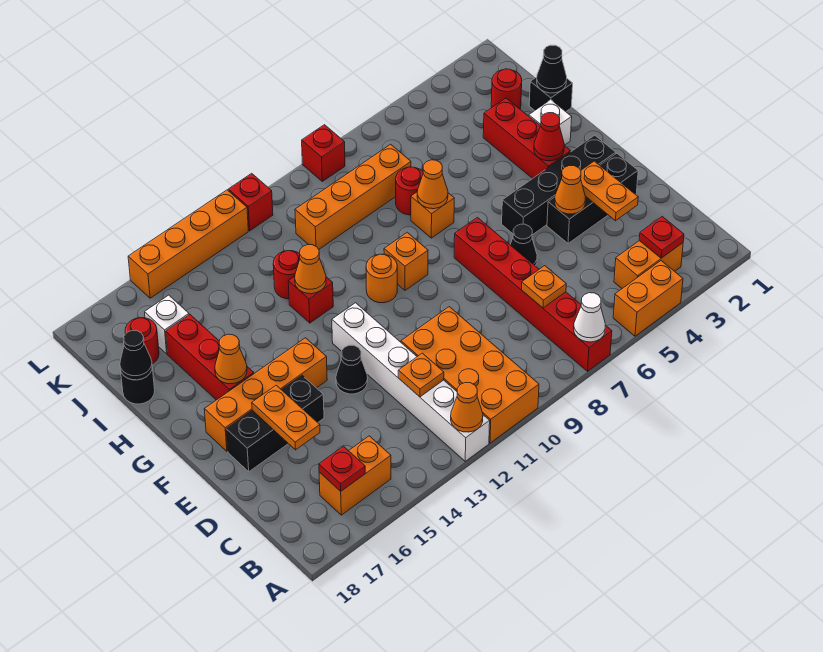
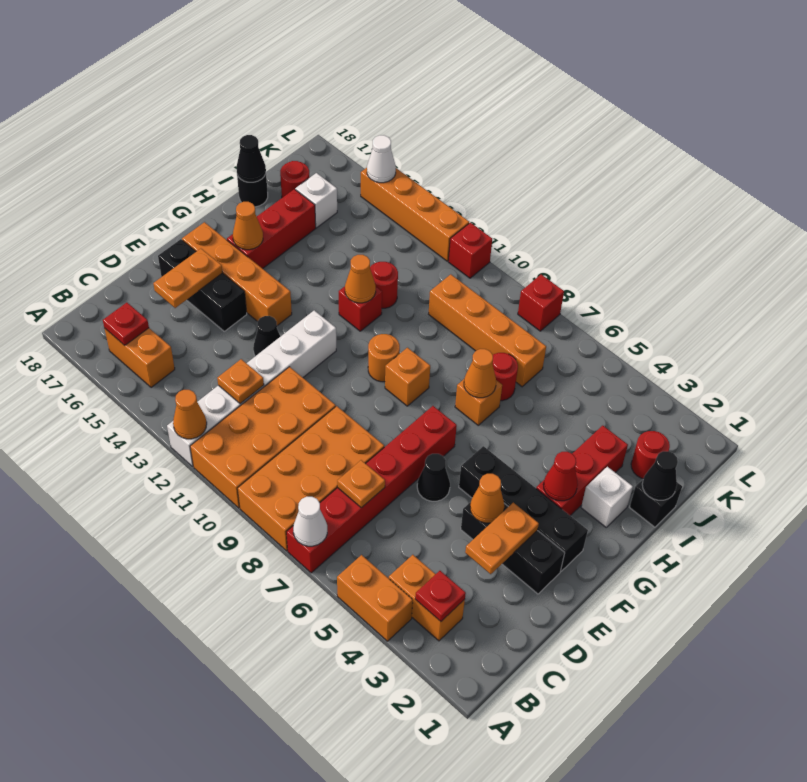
none -> orange brick A8:D9 level 1
none -> white cone L15 level 2

